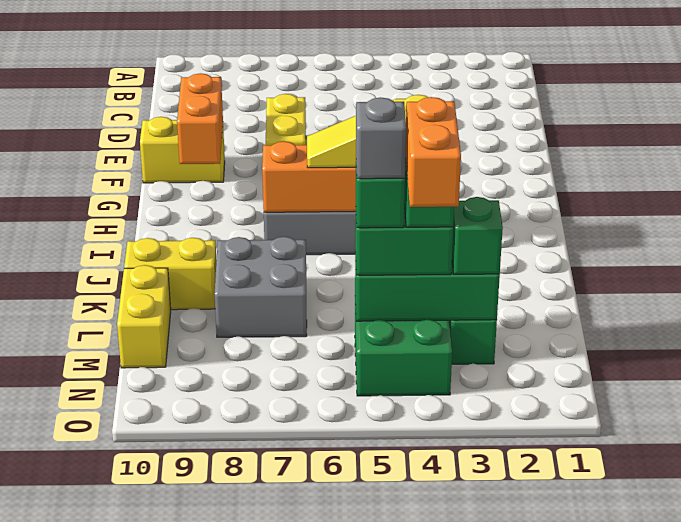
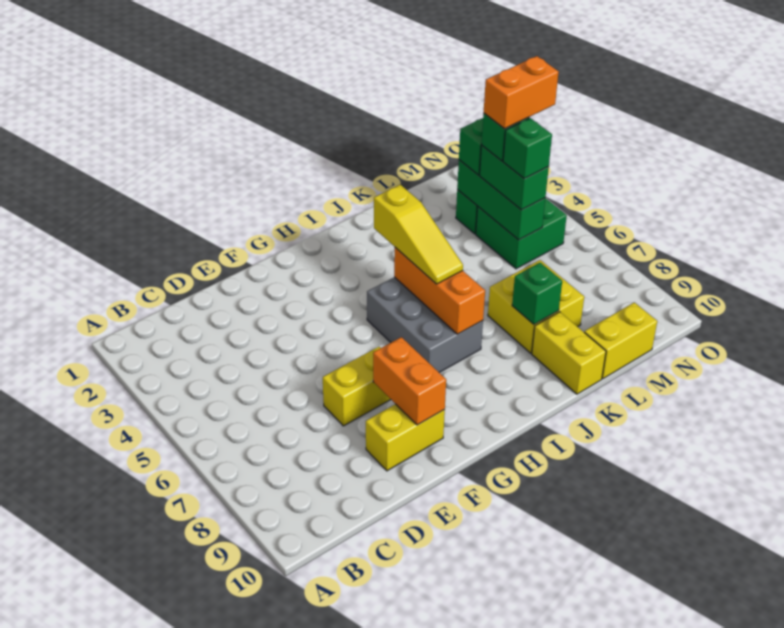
yellow brick F9:F10 level 1 -> yellow brick E9:F9 level 1
orange brick F9:G9 level 2 -> orange brick F8:F9 level 2
grey brick K7:L8 level 1 -> yellow brick K7:L8 level 1
none -> green brick K8 level 2
grey brick M5 level 5 -> none

